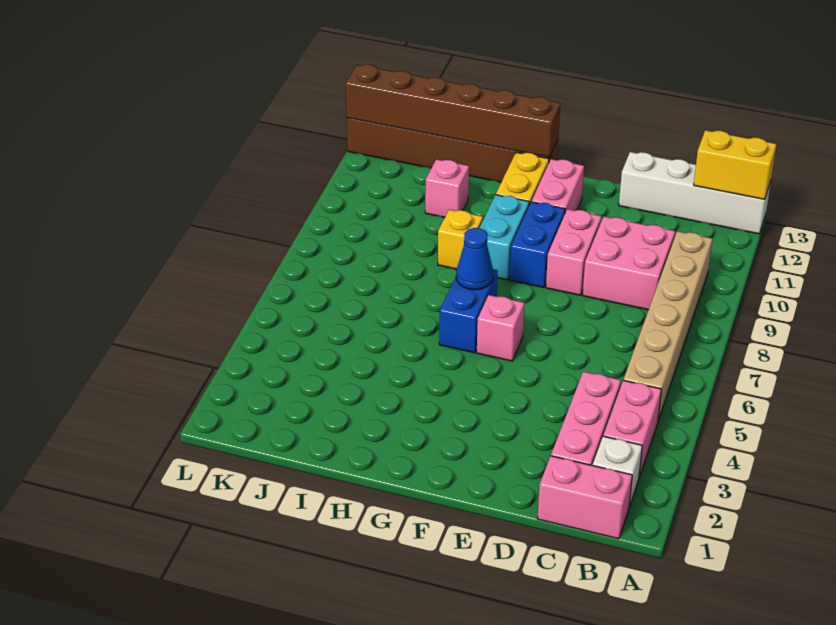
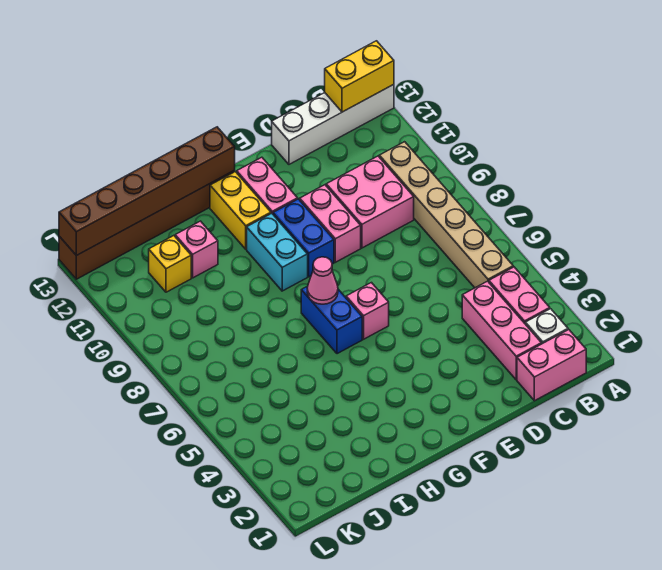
blue cone G7 level 2 -> pink cone G7 level 2
yellow brick H9 level 1 -> yellow brick J11 level 1

